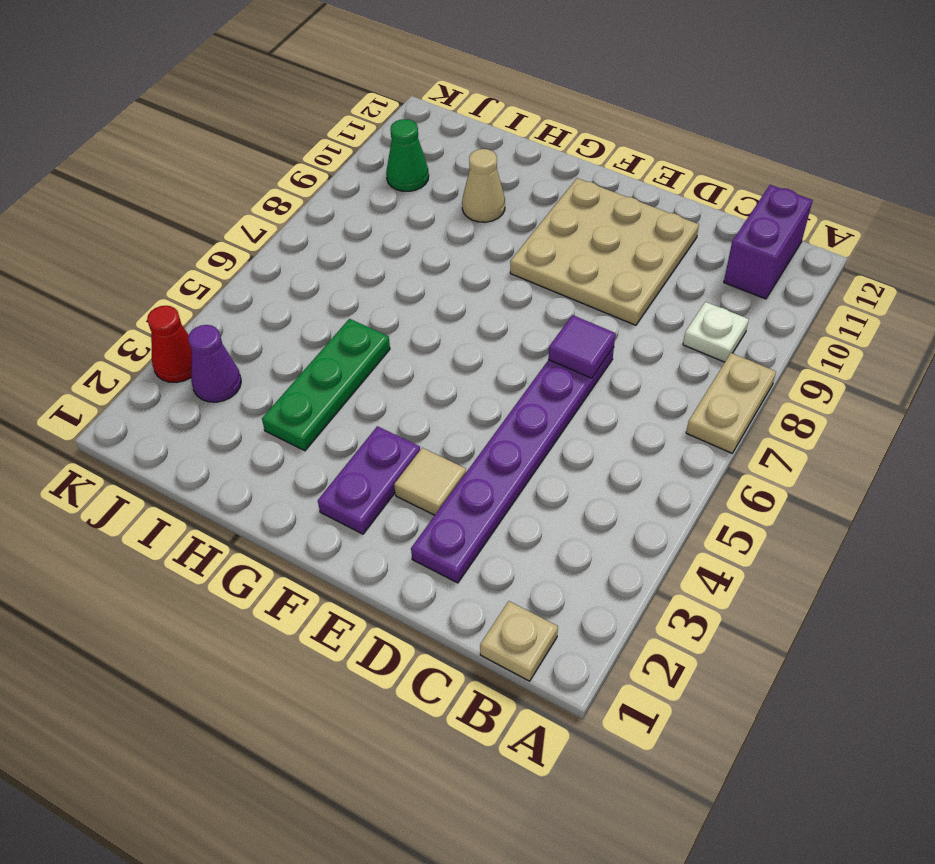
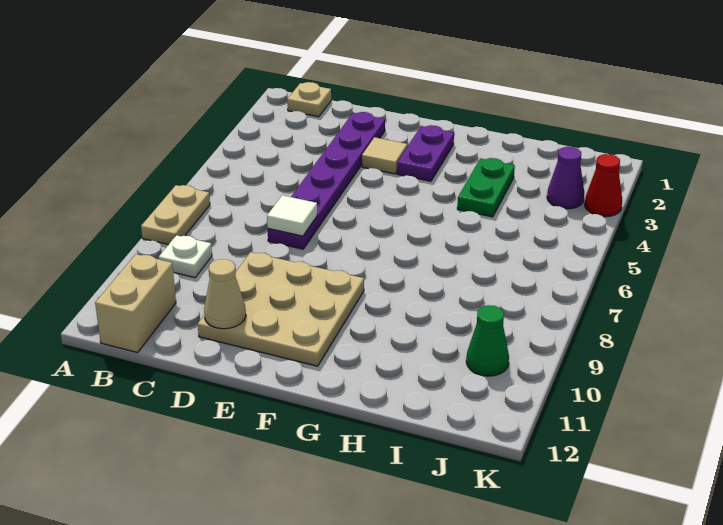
purple brick B11:B12 level 1 -> tan brick B11:B12 level 1
purple tile D7 level 2 -> white tile D7 level 2
green plate H3:H5 level 1 -> green plate H3:H4 level 1
tan cone H10 level 1 -> tan cone D11 level 2

